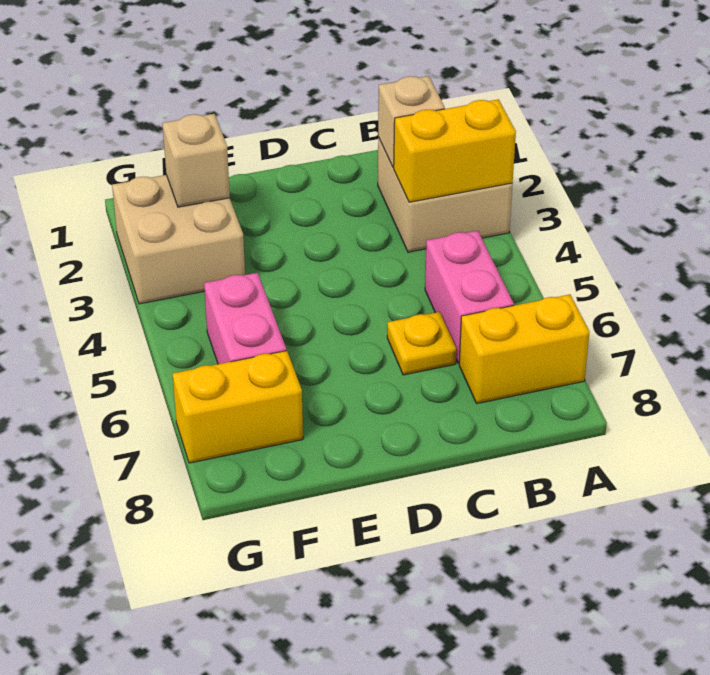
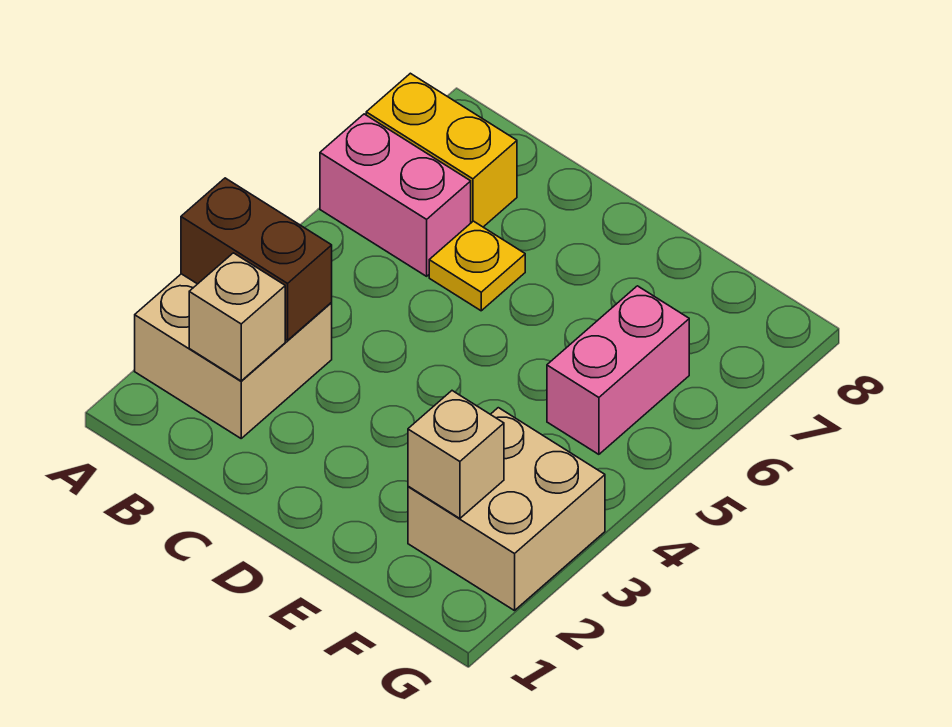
yellow brick A3:B3 level 2 -> brown brick A3:B3 level 2
pink brick B5:B6 level 1 -> pink brick A6:B6 level 1
yellow brick F7:G7 level 1 -> none

